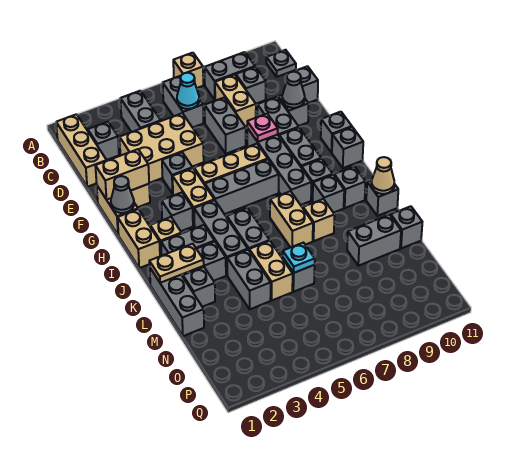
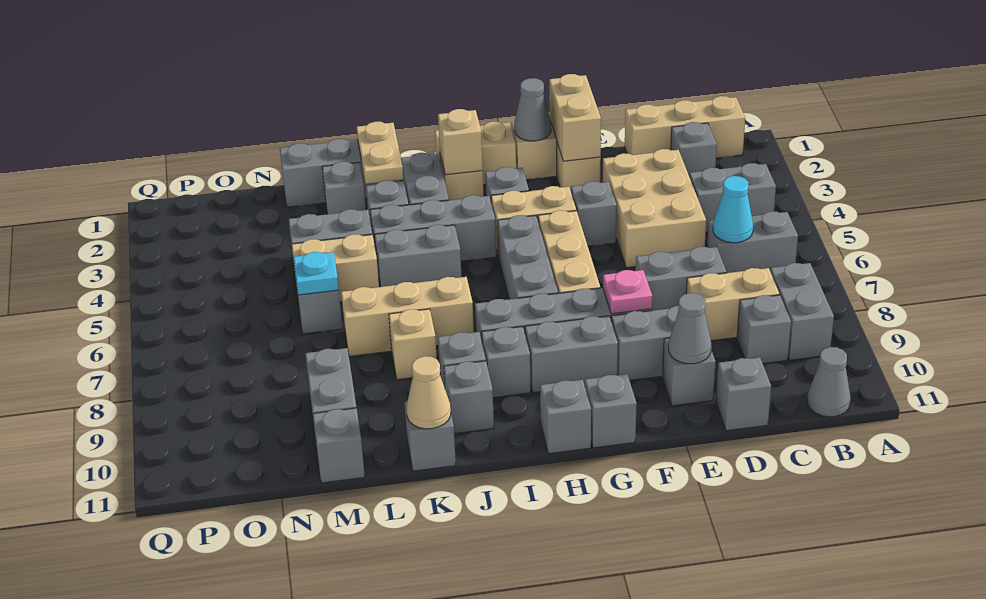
tan brick A7 level 1 -> tan brick I2 level 2
grey plate B11 level 1 -> grey cone B11 level 1
tan brick J7:K7 level 1 -> tan brick J7:L7 level 1

